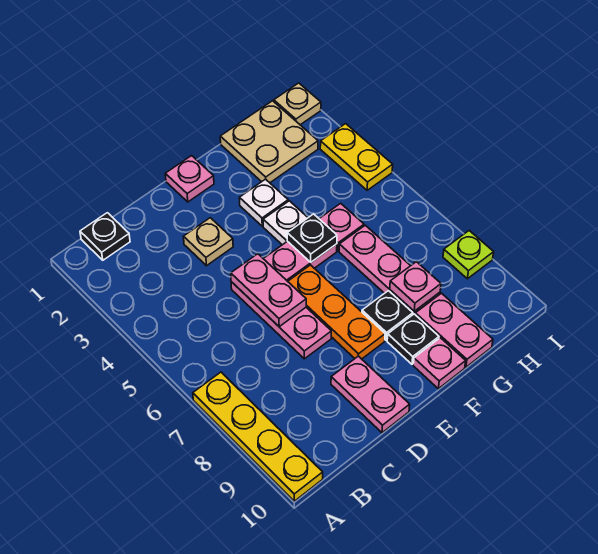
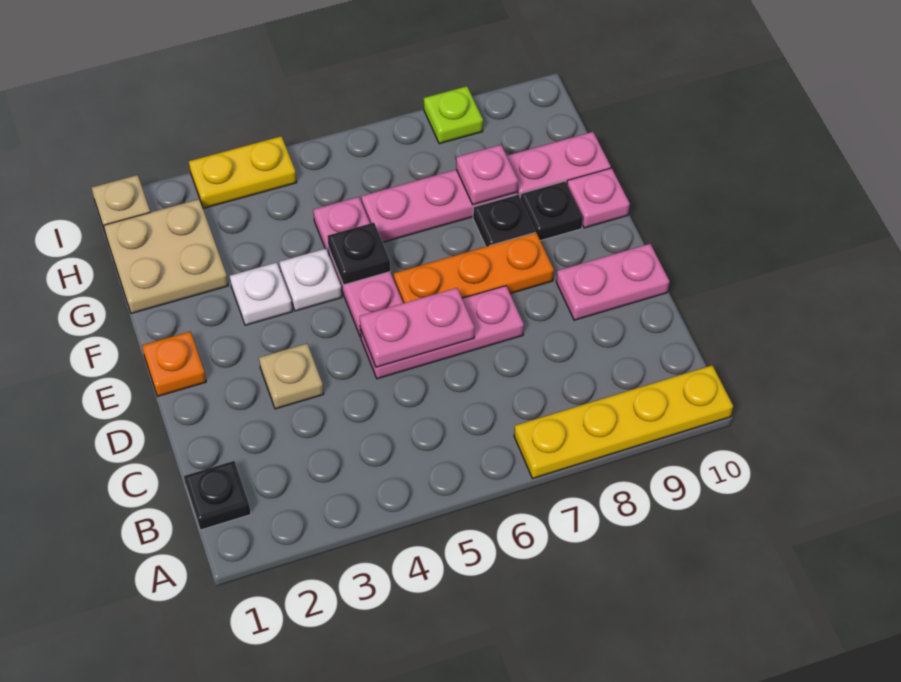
pink plate E1 level 1 -> orange plate E1 level 1

